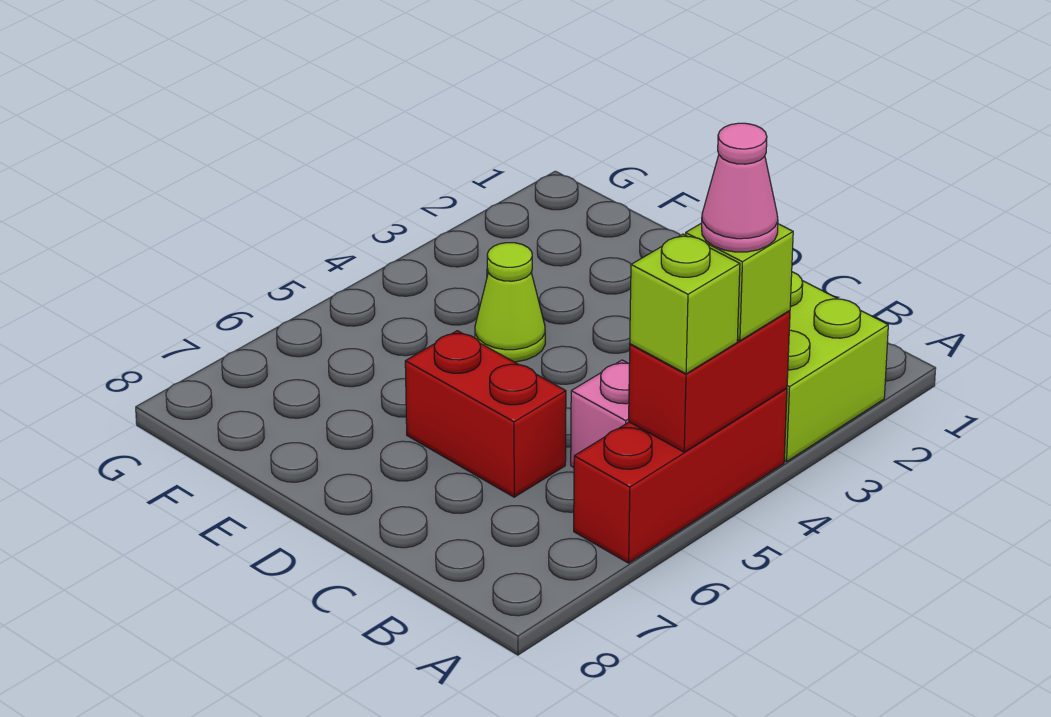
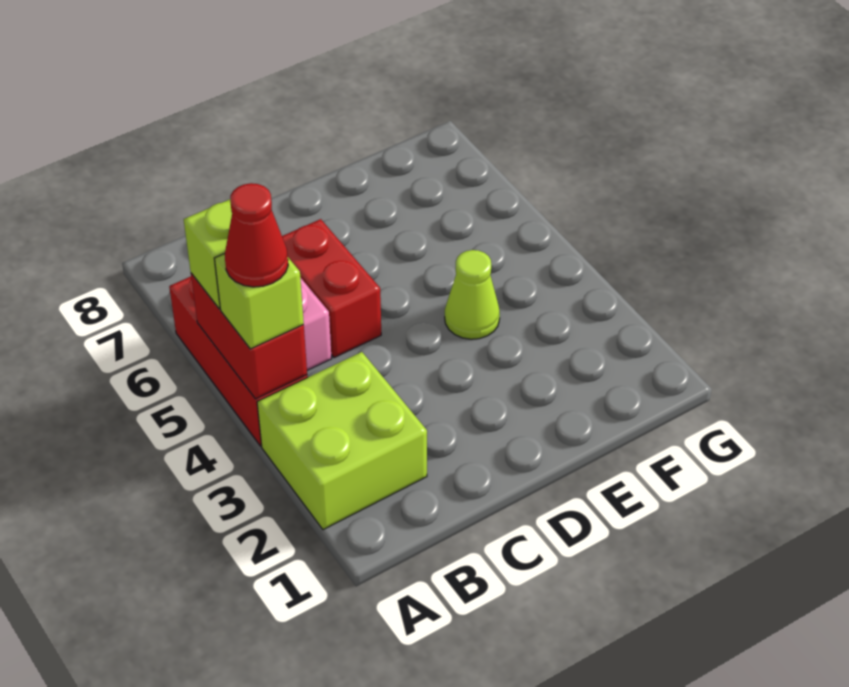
pink cone A4 level 4 -> red cone A4 level 4
red brick C6:D6 level 1 -> red brick C5:C6 level 1

